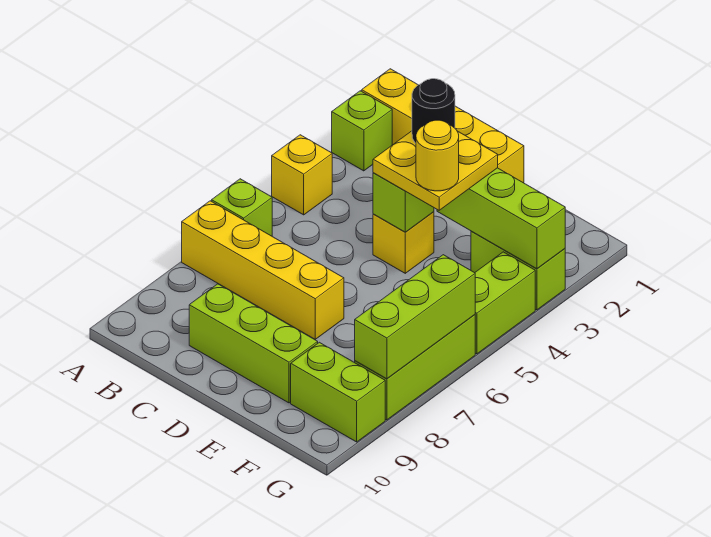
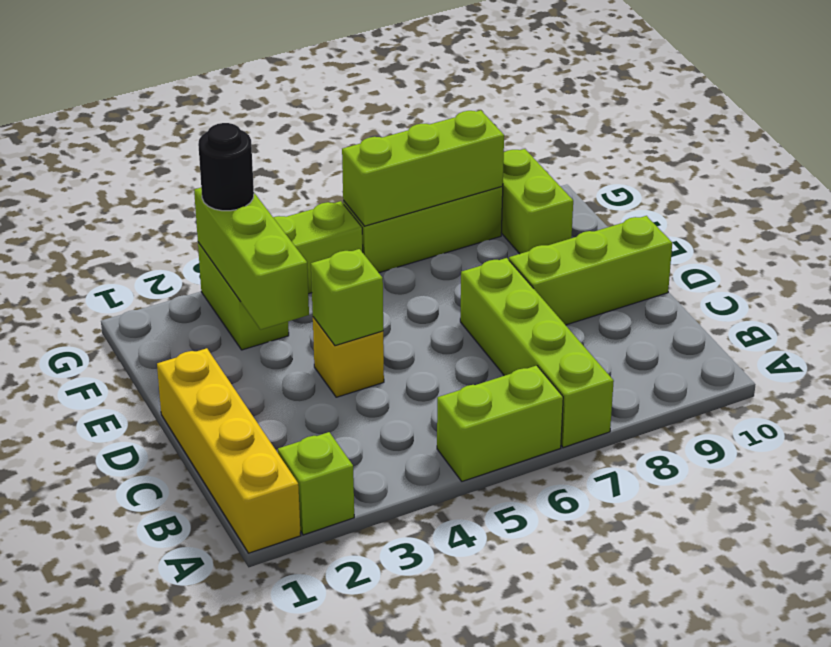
yellow brick A4 level 1 -> none
lime brick A6 level 1 -> lime brick A5:A6 level 1
yellow brick A7:D7 level 1 -> lime brick A7:D7 level 1
lime brick C9:E9 level 1 -> lime brick D8:D10 level 1
yellow plate D3:E4 level 3 -> none
black round brick D3 level 4 -> black round brick G3 level 3
yellow round brick E4 level 4 -> none

